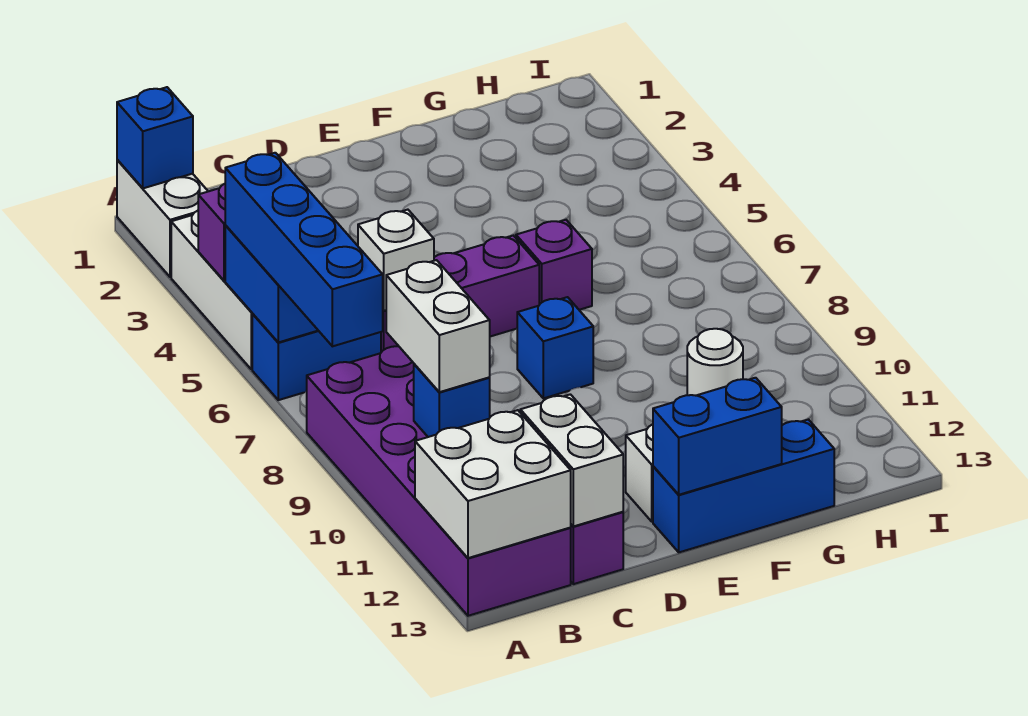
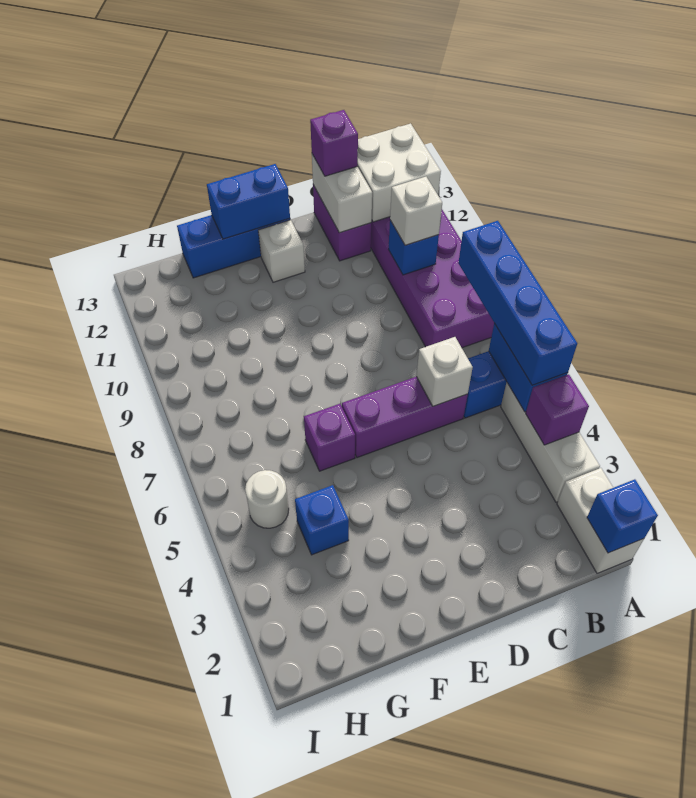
white brick B9:B10 level 3 -> white brick B10 level 3
none -> purple brick C13 level 3
blue brick E8 level 1 -> blue brick G4 level 1
white round brick G10 level 1 -> white round brick H5 level 1

